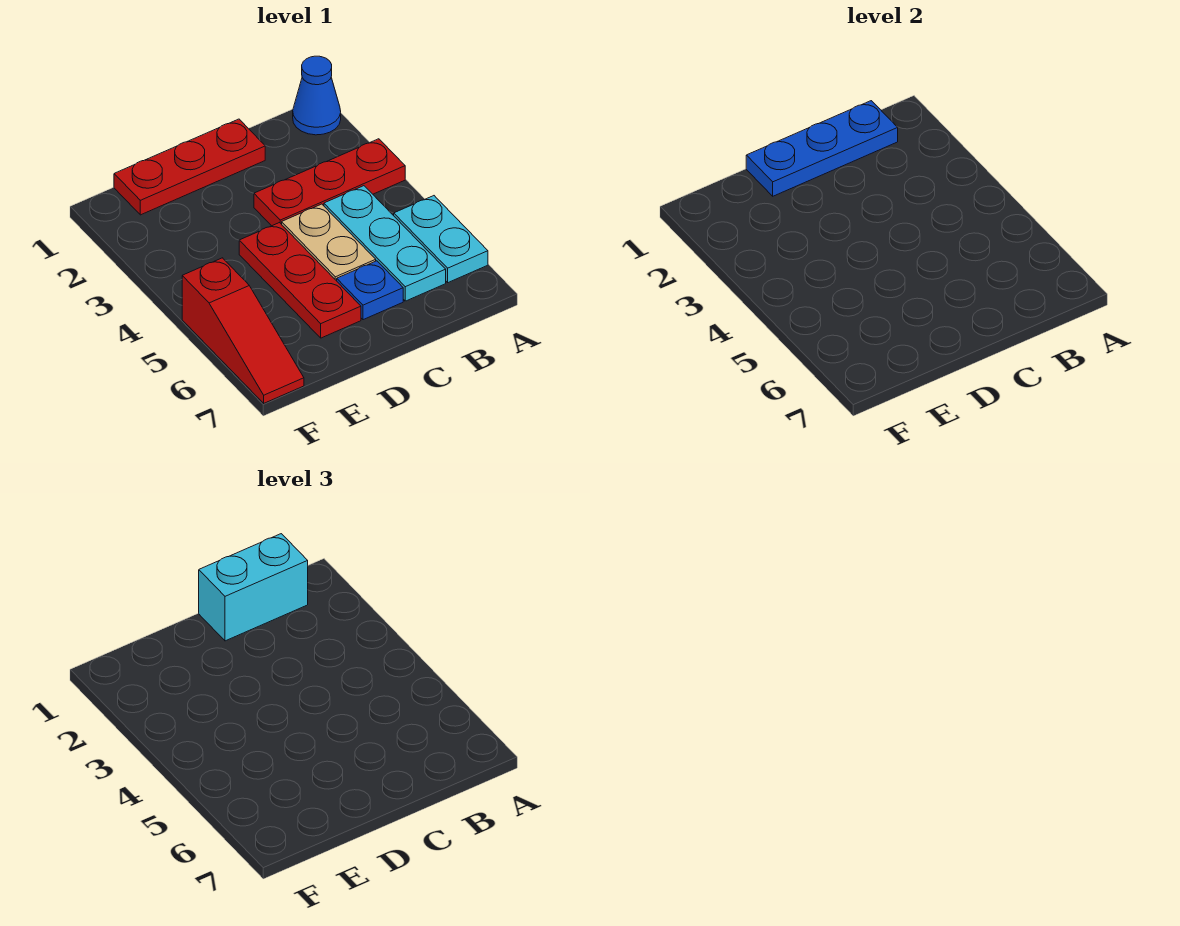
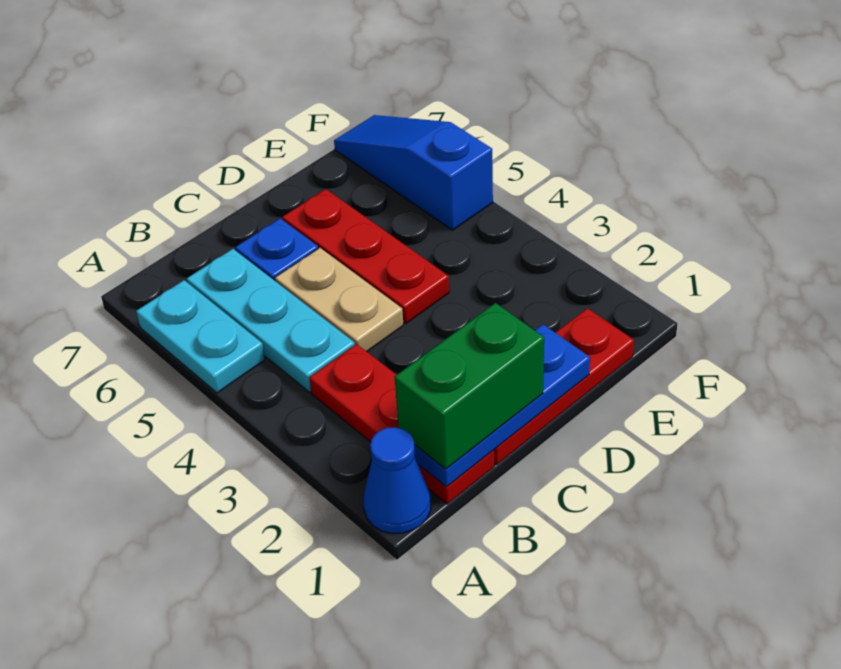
red plate A3:C3 level 1 -> red plate B1:B3 level 1
cyan brick B1:C1 level 3 -> green brick B1:C1 level 3
red slope F5:F7 level 1 top 5 -> blue slope F5:F7 level 1 top 5

